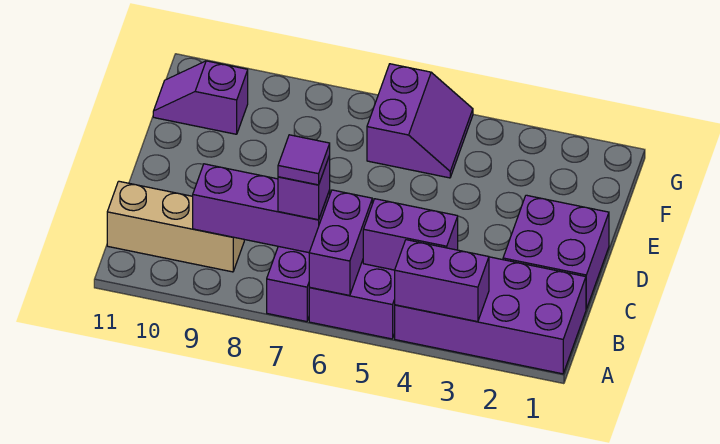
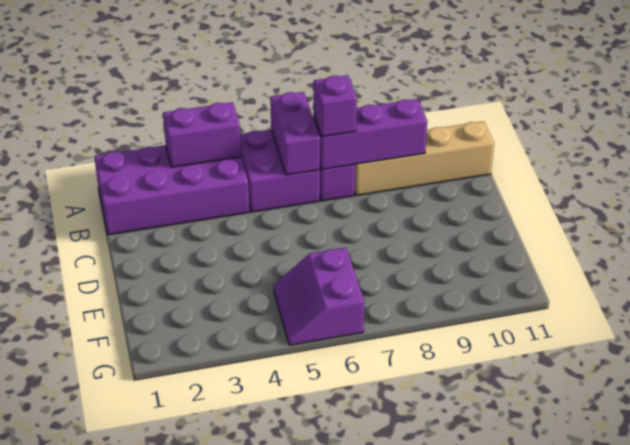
purple brick B4:B5 level 2 -> none
purple tile B7 level 4 -> none
tan brick B9:B11 level 1 -> tan brick B8:B11 level 1
purple brick C1:D2 level 1 -> none
purple slope F10:F11 level 1 top 10 -> none

